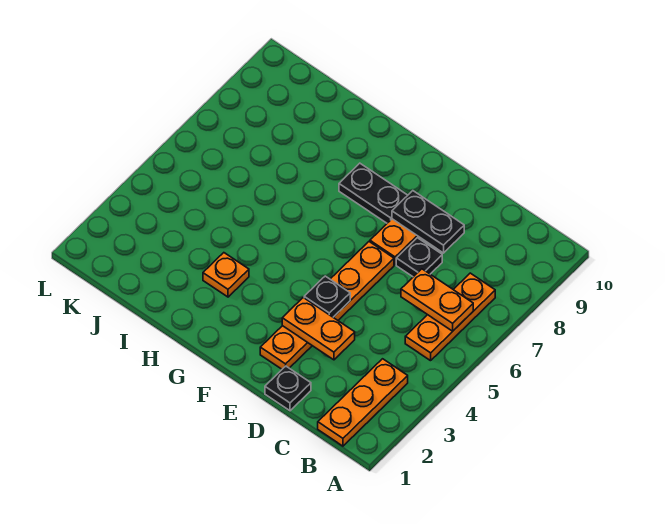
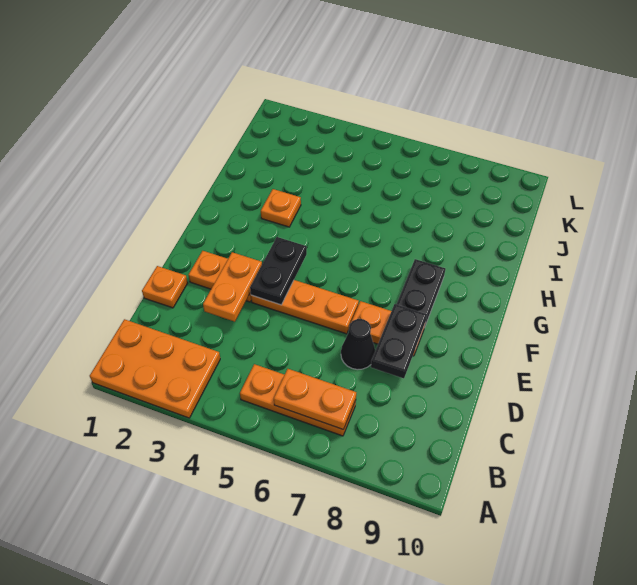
orange plate B1:B3 level 1 -> orange plate A1:B3 level 1
orange plate B6:C6 level 2 -> orange plate B6:B7 level 2
black plate D1 level 1 -> orange plate D1 level 1
black plate D7 level 1 -> black cone D7 level 1
black plate E4 level 2 -> black plate E4:F4 level 2

